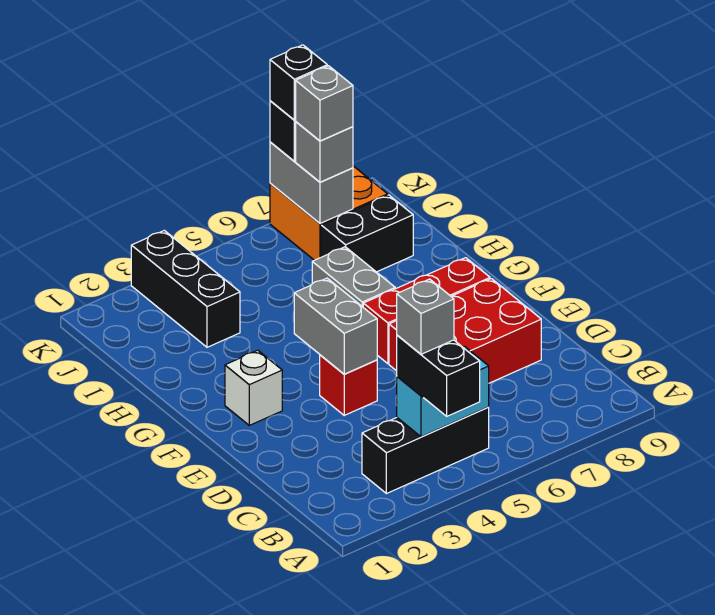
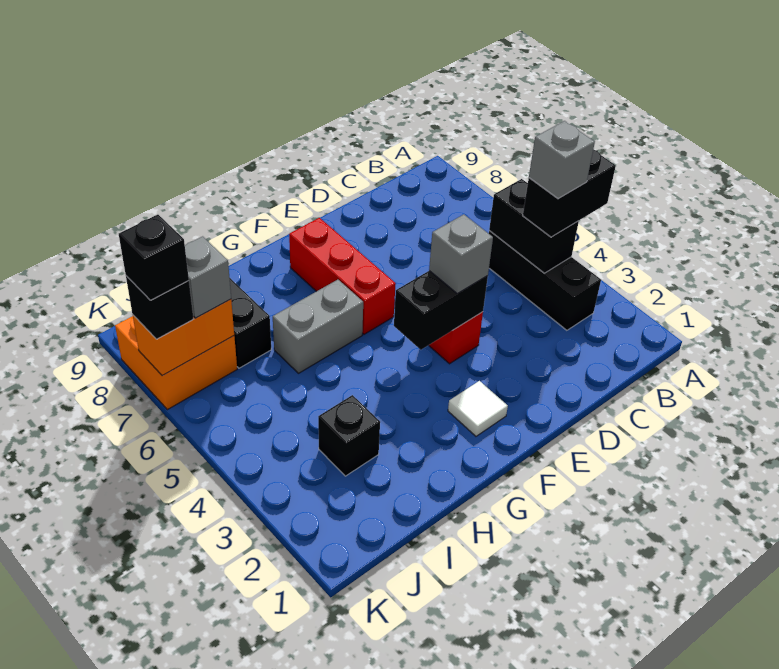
cyan brick B4:B5 level 2 -> black brick B4:B5 level 2
red brick D6:E8 level 1 -> none
grey brick E4:F4 level 2 -> black brick E4:F4 level 2
white brick F2 level 1 -> white tile F2 level 1
black brick I3:K3 level 1 -> black brick I3 level 1
grey brick J7:K7 level 2 -> orange brick J7:K7 level 2
grey brick J7 level 4 -> grey brick E4 level 3

